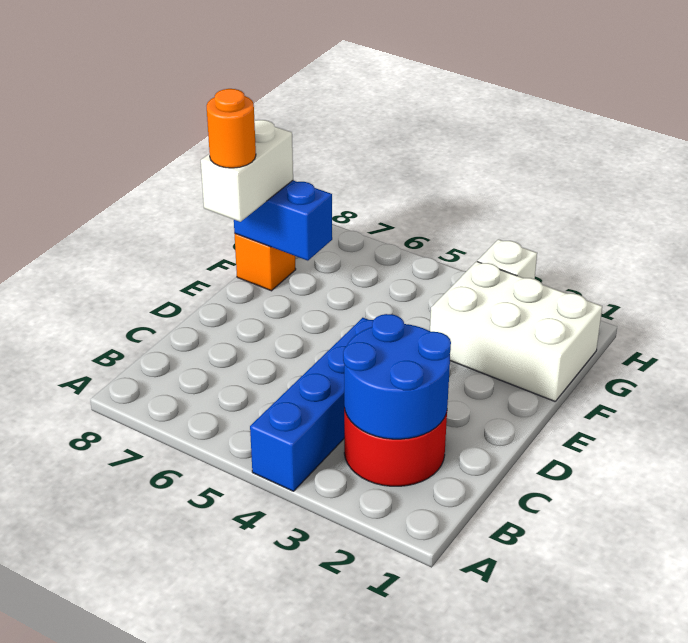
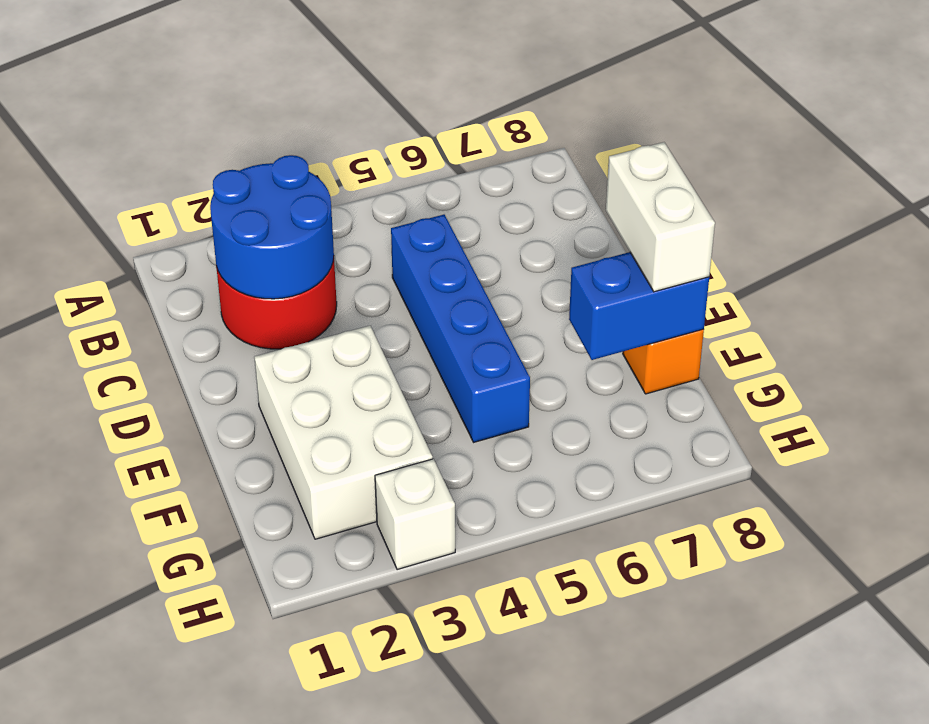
blue brick A4:D4 level 1 -> blue brick C5:F5 level 1
orange round brick E8 level 4 -> none
white brick F1:G3 level 1 -> white brick E2:G3 level 1

